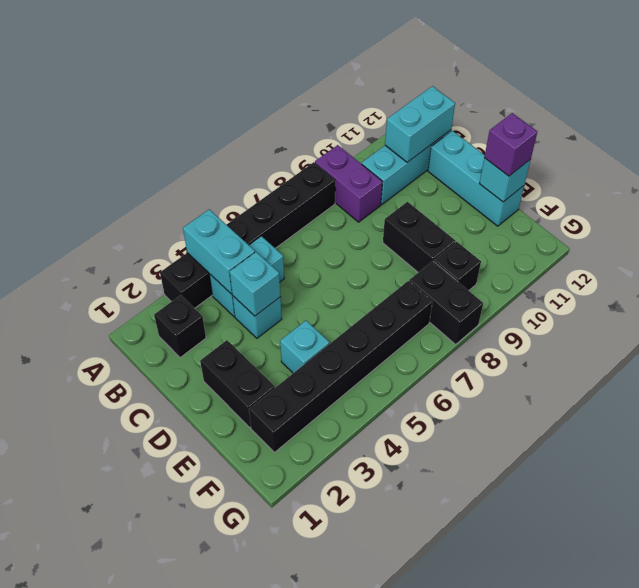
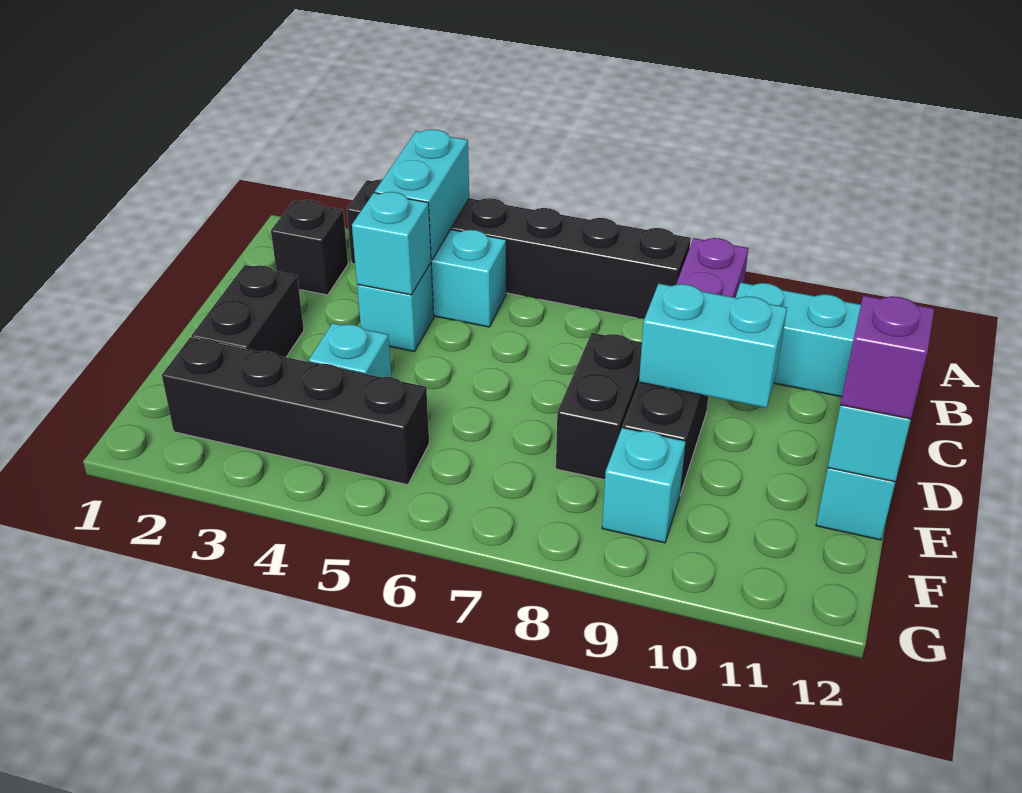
cyan brick B11:B12 level 2 -> cyan brick D9:D10 level 2
black brick F2:F7 level 1 -> black brick F2:F5 level 1
black brick F8:G8 level 1 -> black brick D8:E8 level 1
black brick F9 level 1 -> cyan brick F9 level 1

